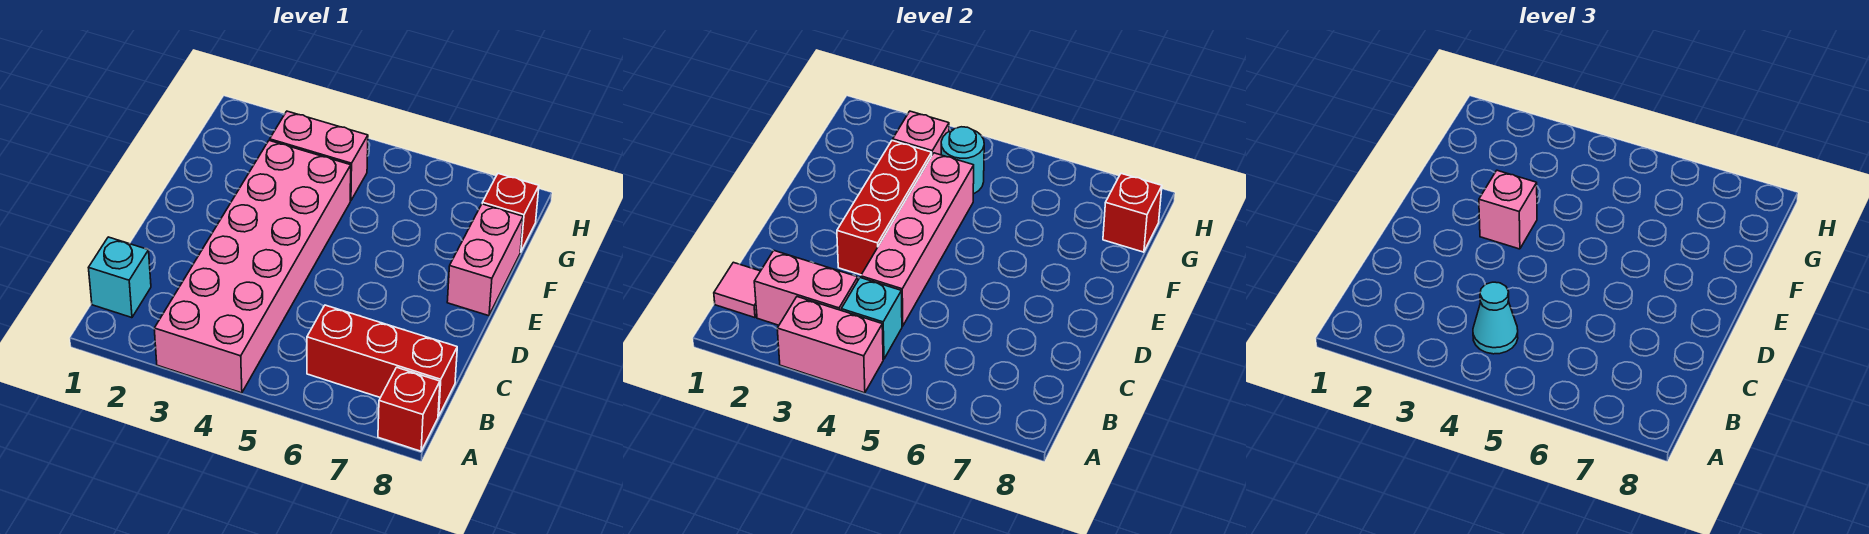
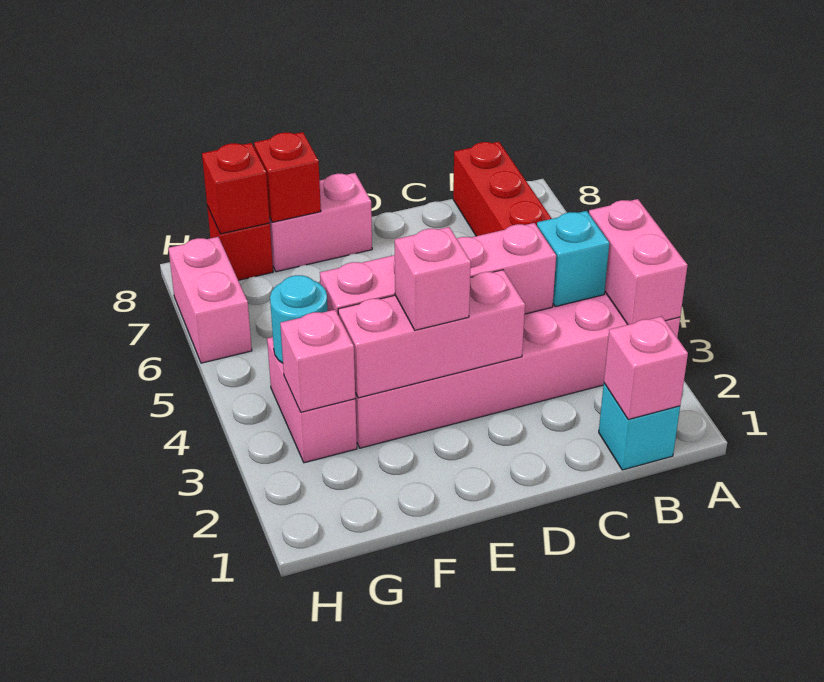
red brick A8 level 1 -> red brick F8 level 2
pink tile B1 level 2 -> pink brick B1 level 2
pink brick B2:B3 level 2 -> pink brick H6:H7 level 1
cyan cone B4 level 3 -> none
red brick D3:F3 level 2 -> pink brick D3:F3 level 2

